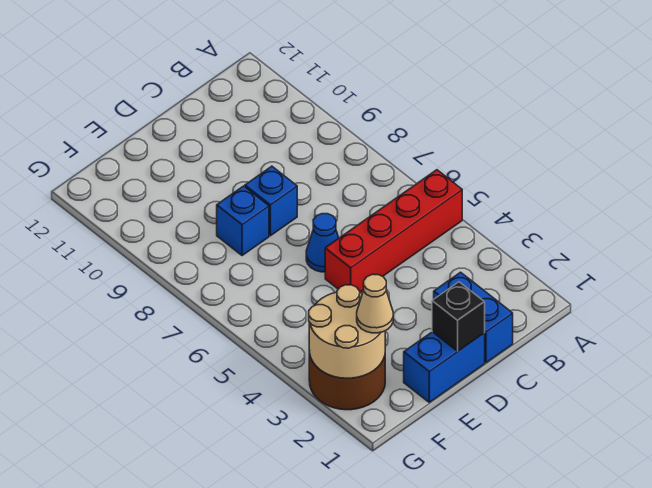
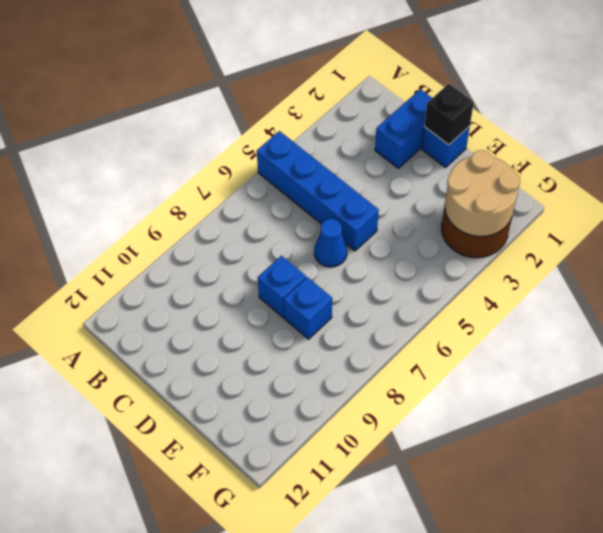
red brick A5:D5 level 1 -> blue brick A5:D5 level 1
blue brick D1:E1 level 1 -> blue brick D1 level 1
tan cone F2 level 3 -> none

